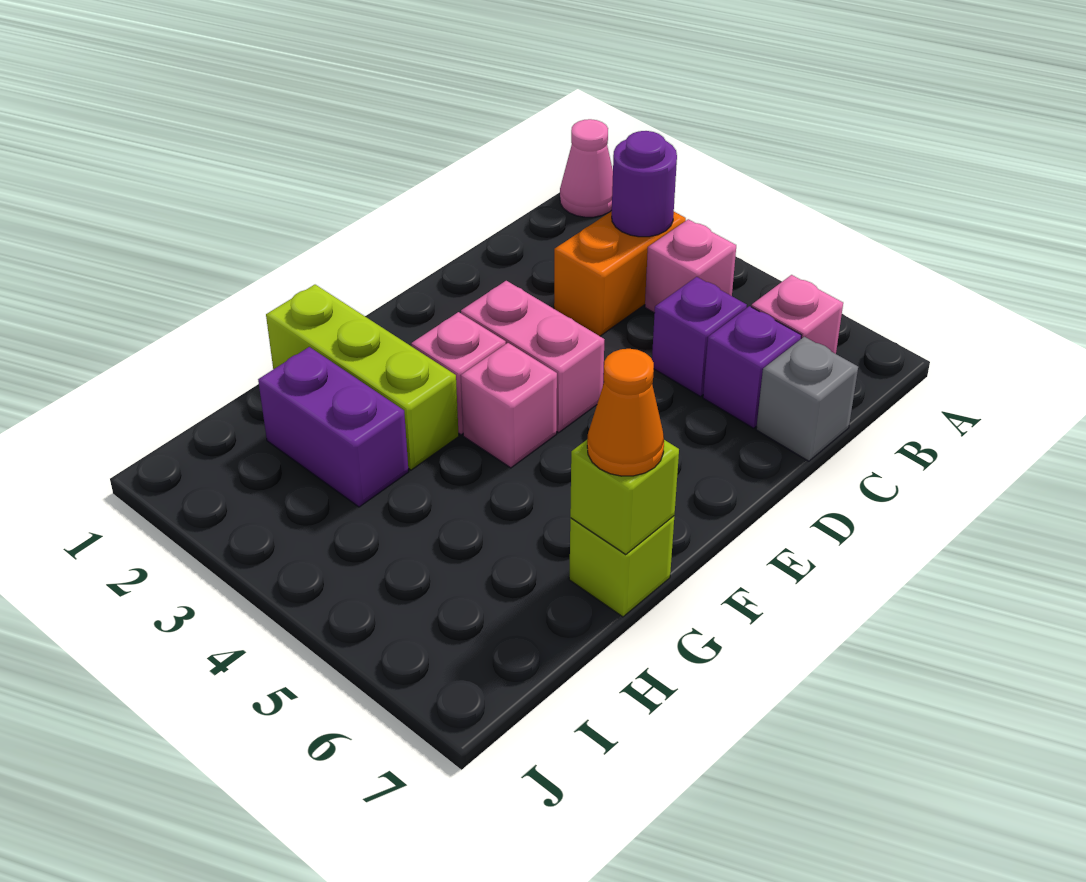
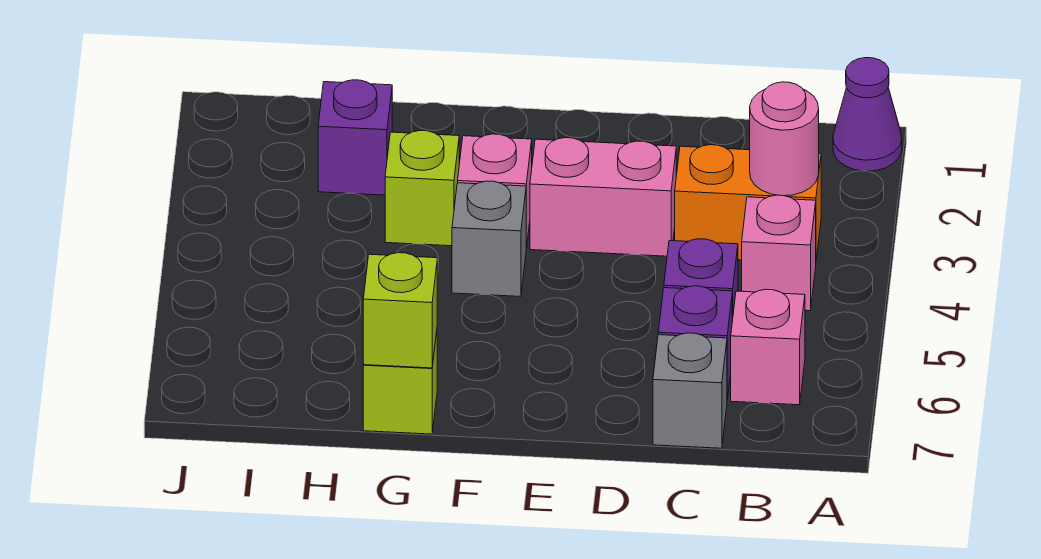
pink cone A1 level 1 -> purple cone A1 level 1
purple round brick B3 level 2 -> pink round brick B3 level 2
pink brick E3:E4 level 1 -> pink brick D3:E3 level 1
pink brick F4 level 1 -> grey brick F4 level 1
lime brick G1:G3 level 1 -> lime brick G3 level 1
orange cone G7 level 3 -> none
purple brick H2:H3 level 1 -> purple brick H2 level 1

